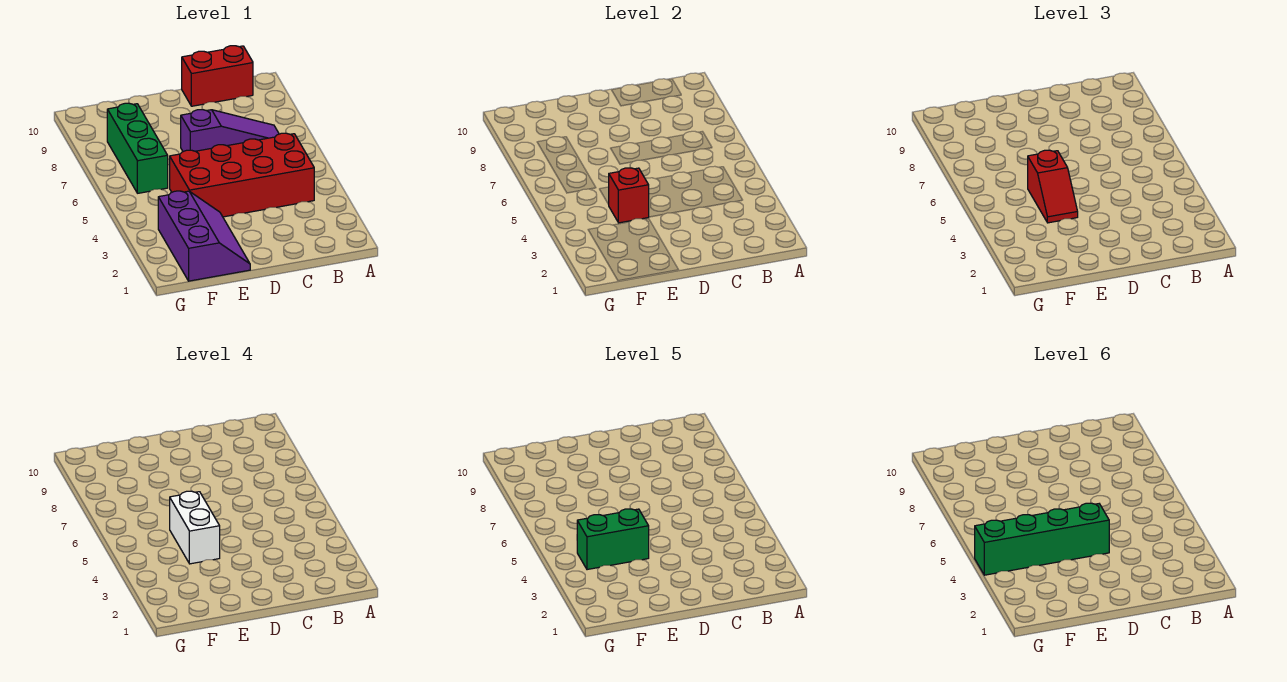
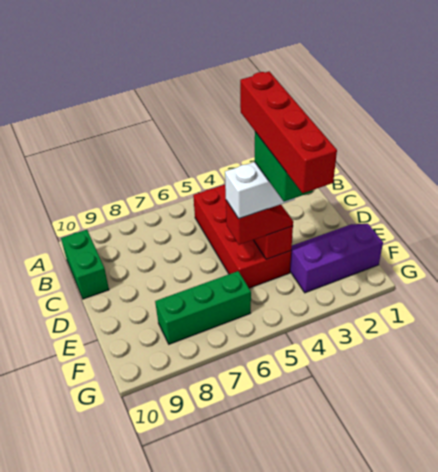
purple slope B7:D7 level 1 top D -> none
red brick B10:C10 level 1 -> green brick B10:C10 level 1
green brick D4:G4 level 6 -> red brick D4:G4 level 6

